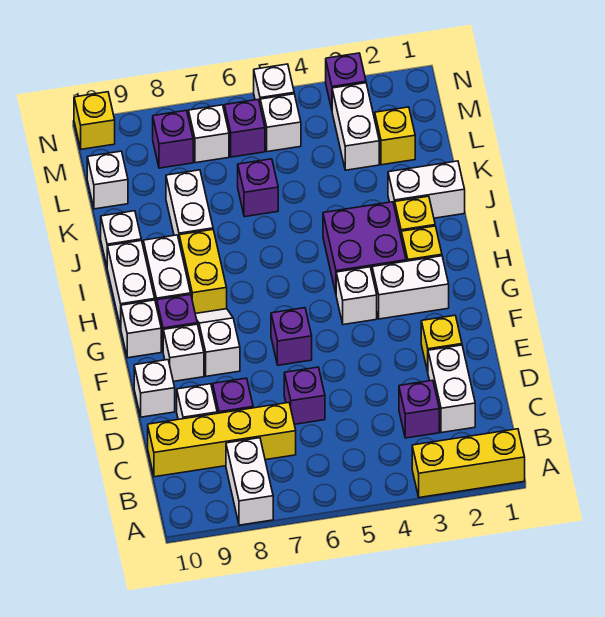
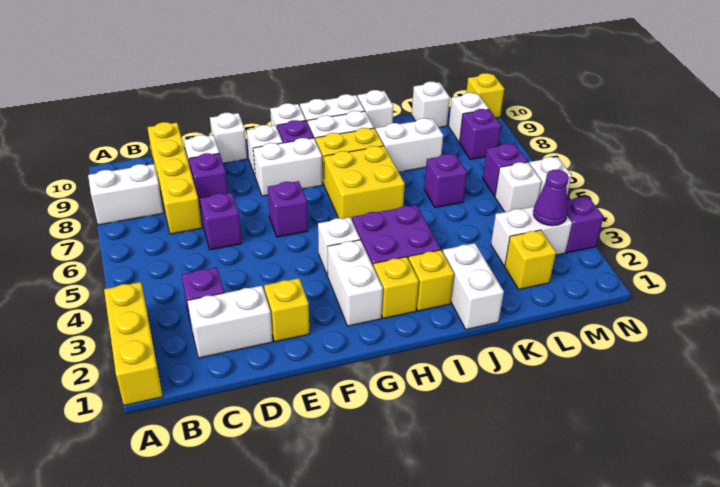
white slope F8:G8 level 1 top F -> white brick F8:G8 level 1
none -> yellow brick H6:I7 level 1
none -> purple cone M3 level 2
white brick M7 level 1 -> white brick M9 level 1

